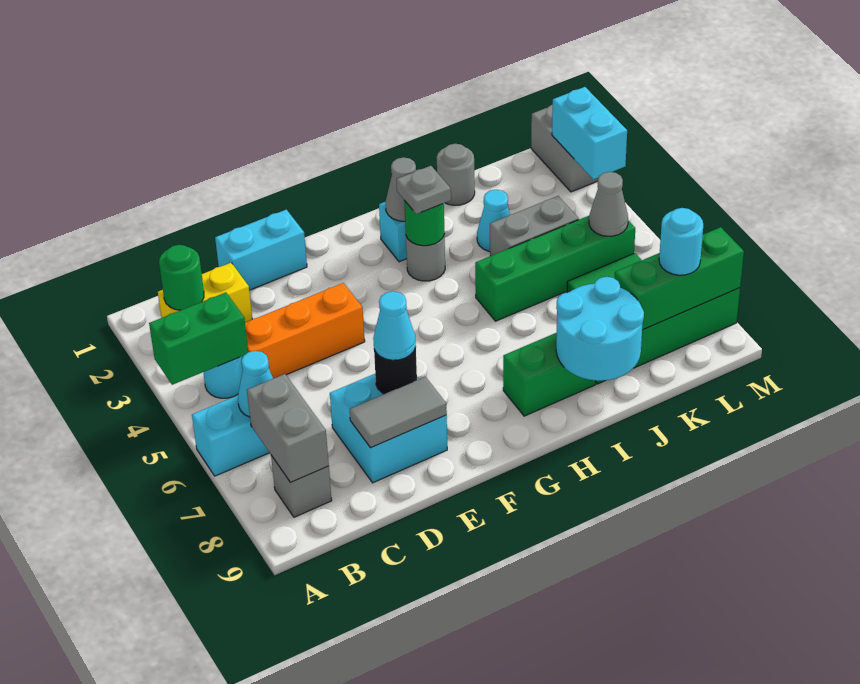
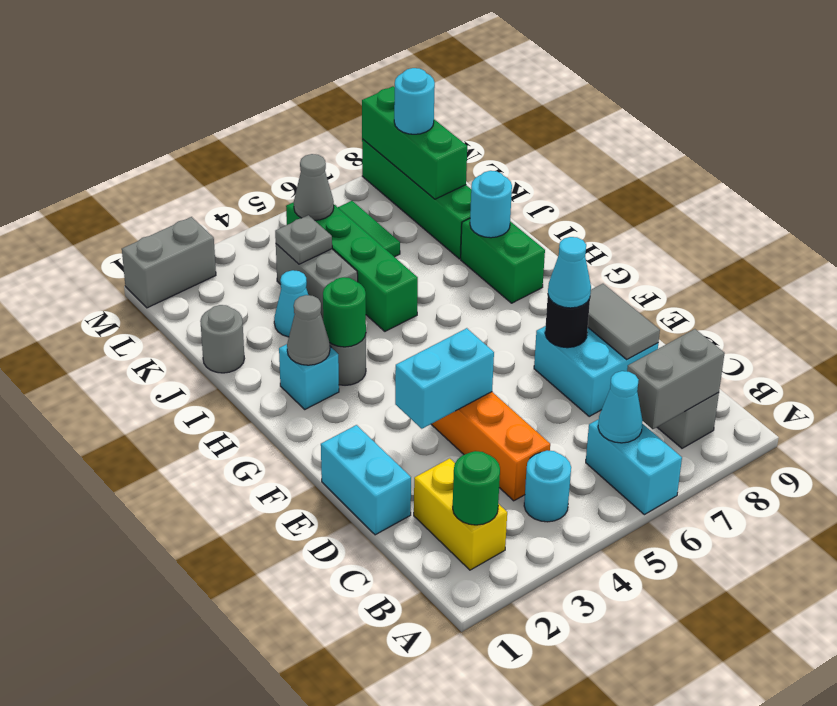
green brick A4:B4 level 2 -> none
grey plate H3 level 3 -> grey plate K4 level 2
cyan round brick I8:J9 level 2 -> cyan round brick I8 level 2
cyan brick M2:M3 level 2 -> cyan brick E3:E4 level 2

